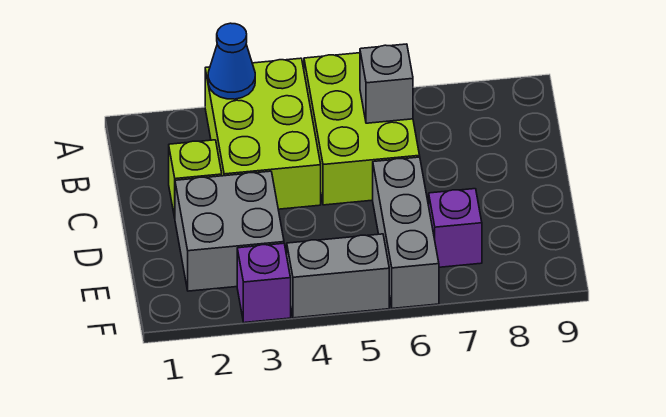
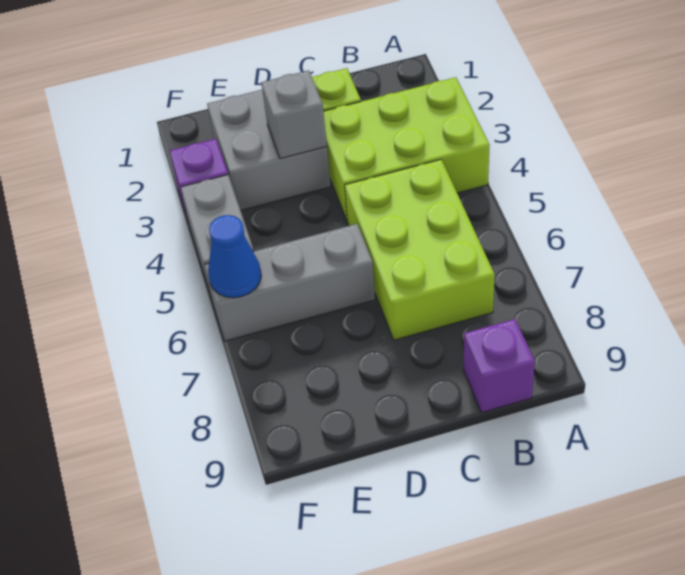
blue cone A3 level 2 -> blue cone F6 level 2
lime brick A5:C6 level 1 -> lime brick B5:C7 level 1
grey brick B6 level 2 -> grey brick D3 level 2
purple brick E7 level 1 -> purple brick B9 level 1

